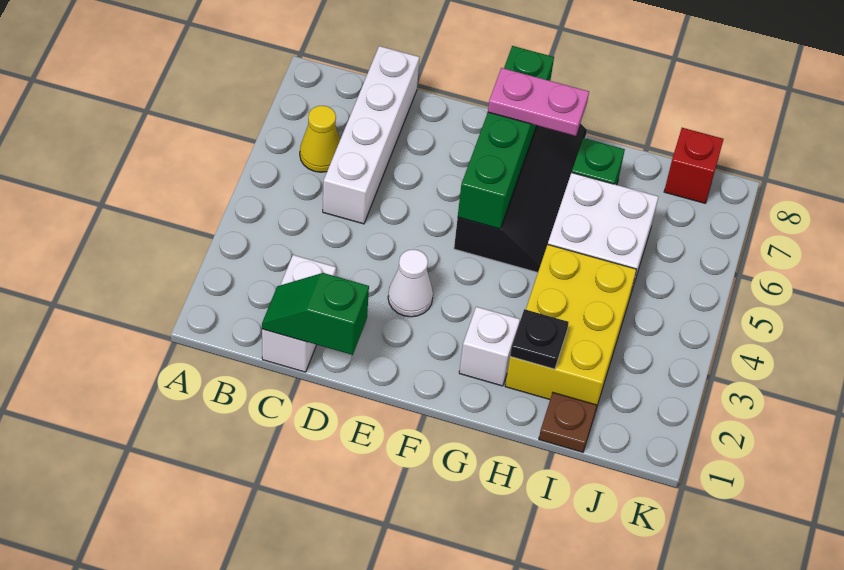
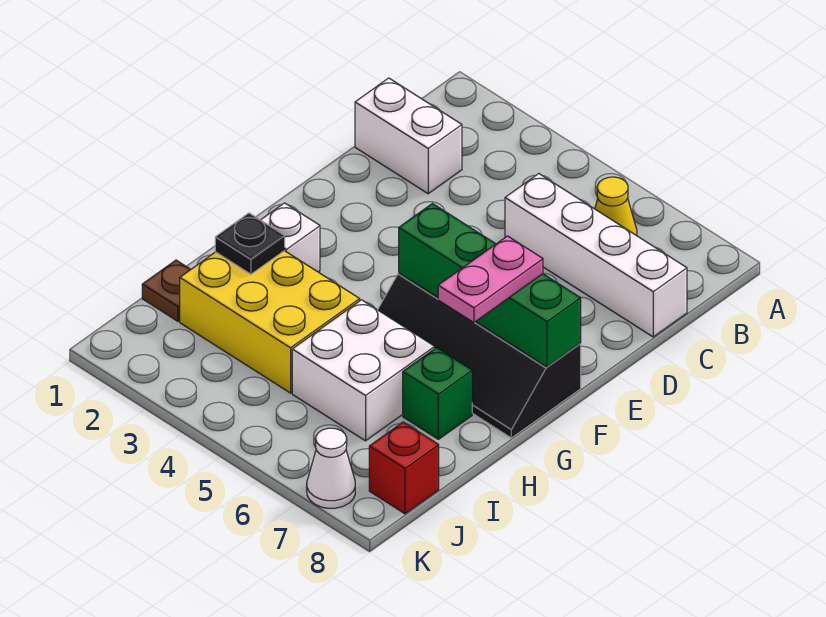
green slope C1:D1 level 2 top D -> none
white cone E3 level 1 -> white cone K7 level 1

